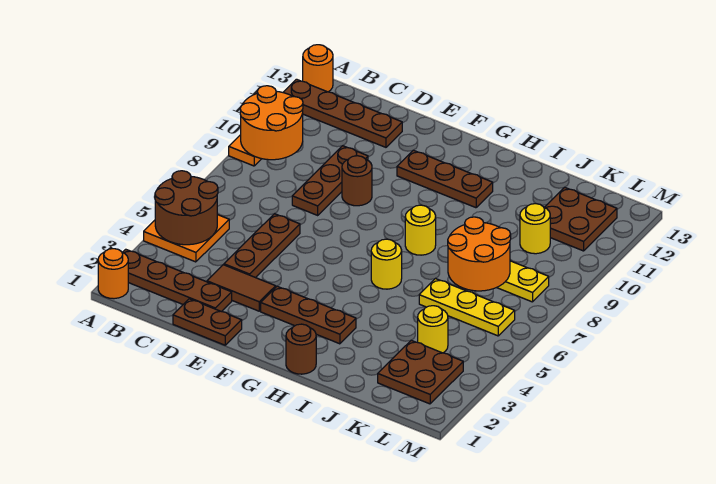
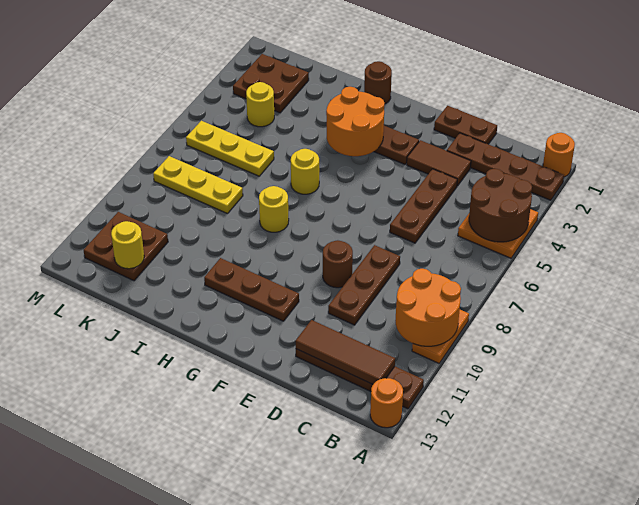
none -> brown tile B12:D12 level 2
orange round brick J7:K8 level 2 -> orange round brick G3:H4 level 2
yellow round brick K10 level 1 -> yellow round brick K12 level 2

